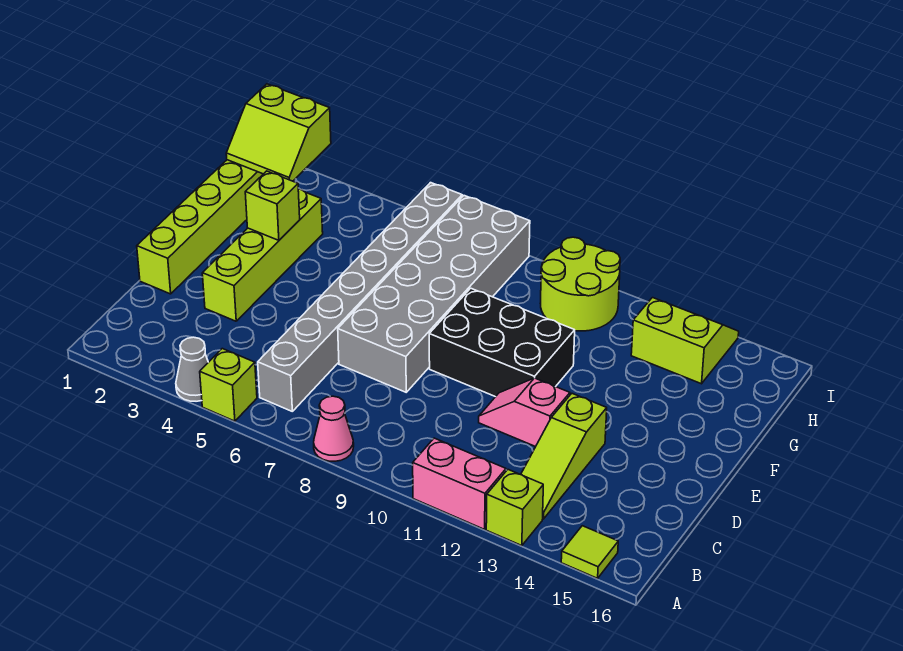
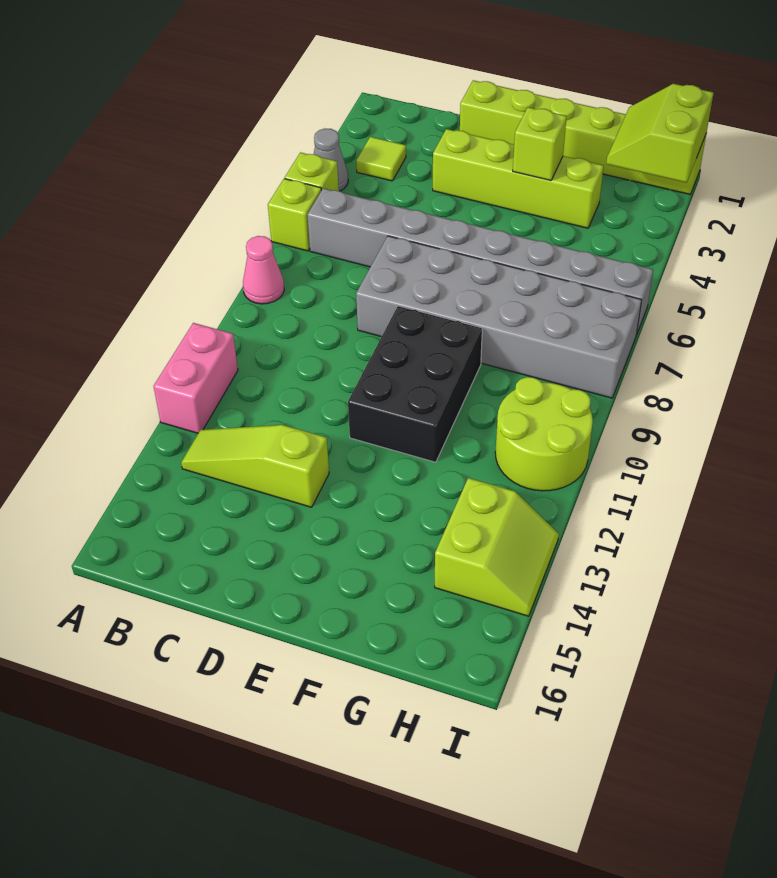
lime brick A13 level 1 -> lime brick A6 level 1
lime tile A15 level 1 -> lime tile B3 level 1
pink slope D11:D12 level 1 top 12 -> none

